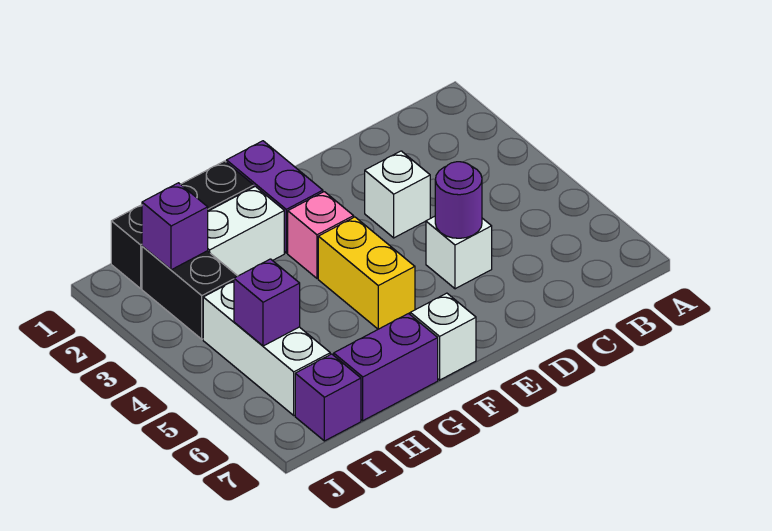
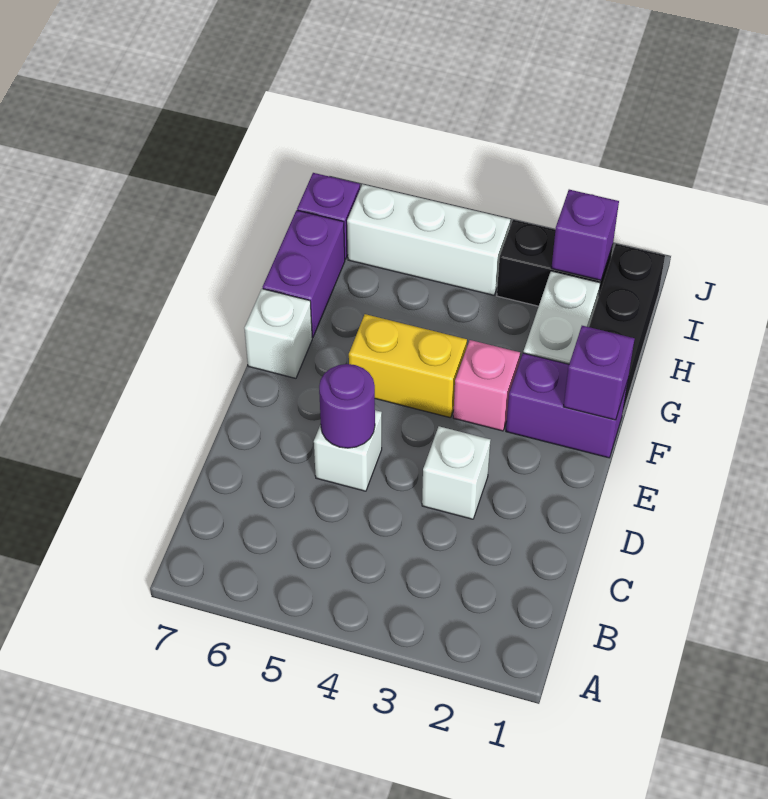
purple brick I5 level 2 -> purple brick F1 level 2

